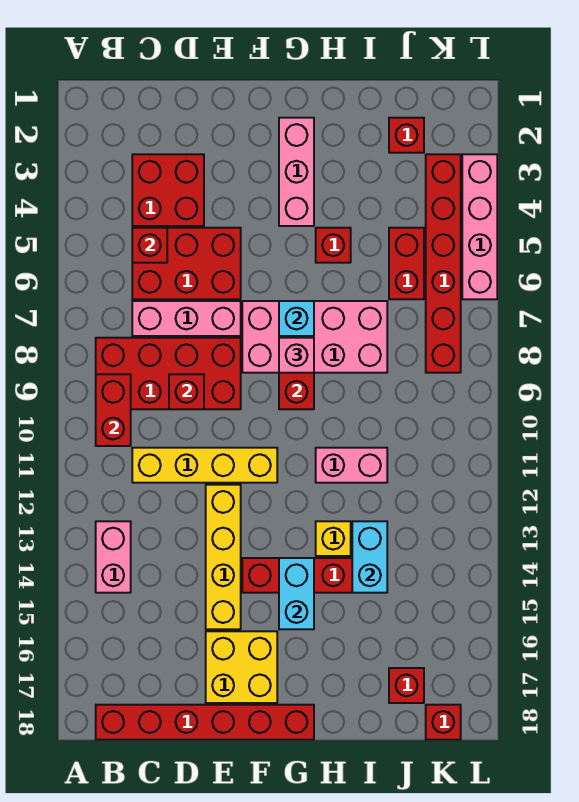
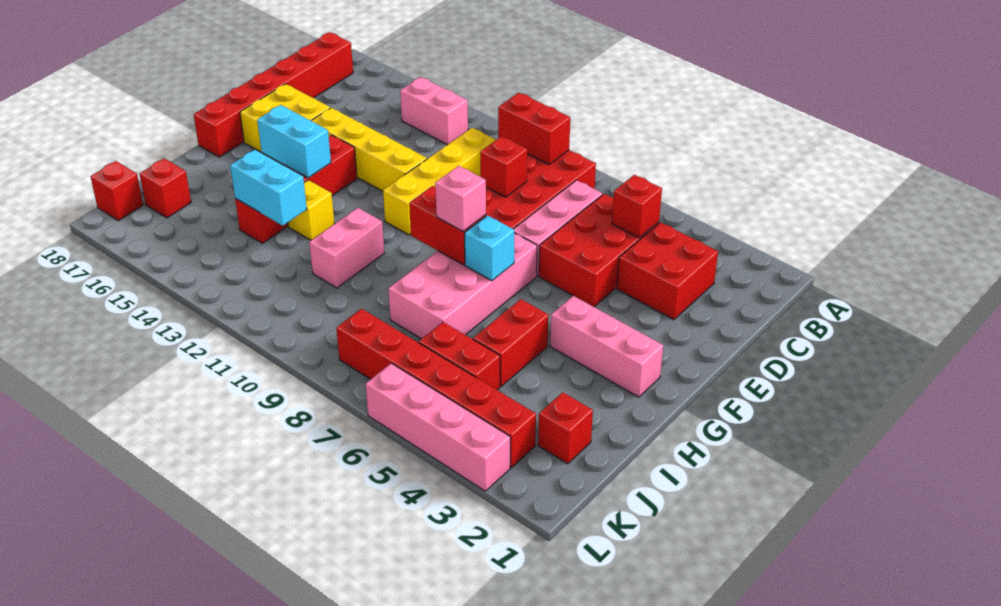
red brick H5 level 1 -> red brick H5:I5 level 1

